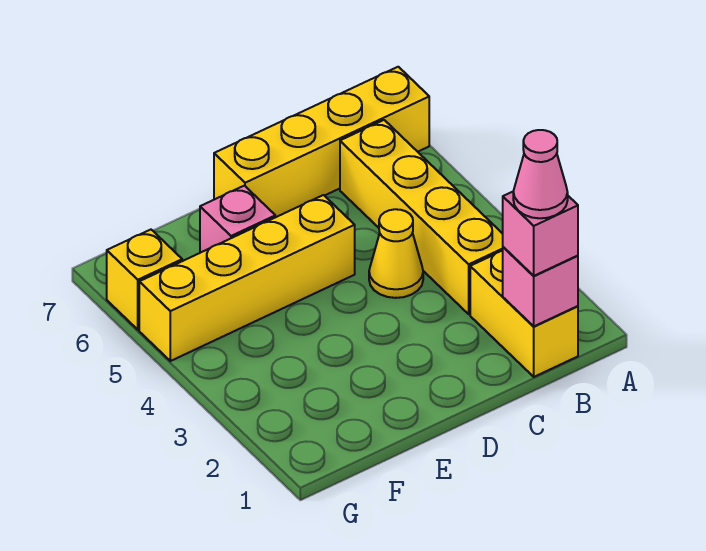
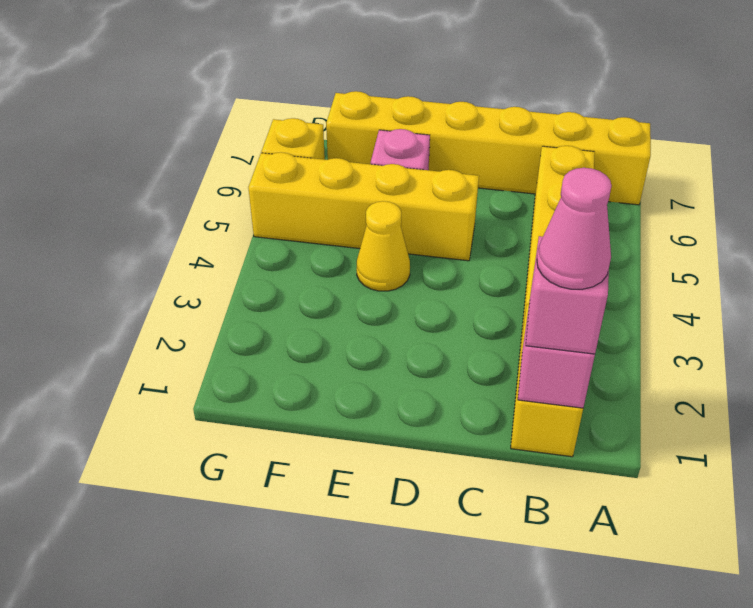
yellow brick A7:D7 level 1 -> yellow brick A7:F7 level 1
yellow cone C4 level 1 -> yellow cone E4 level 1

